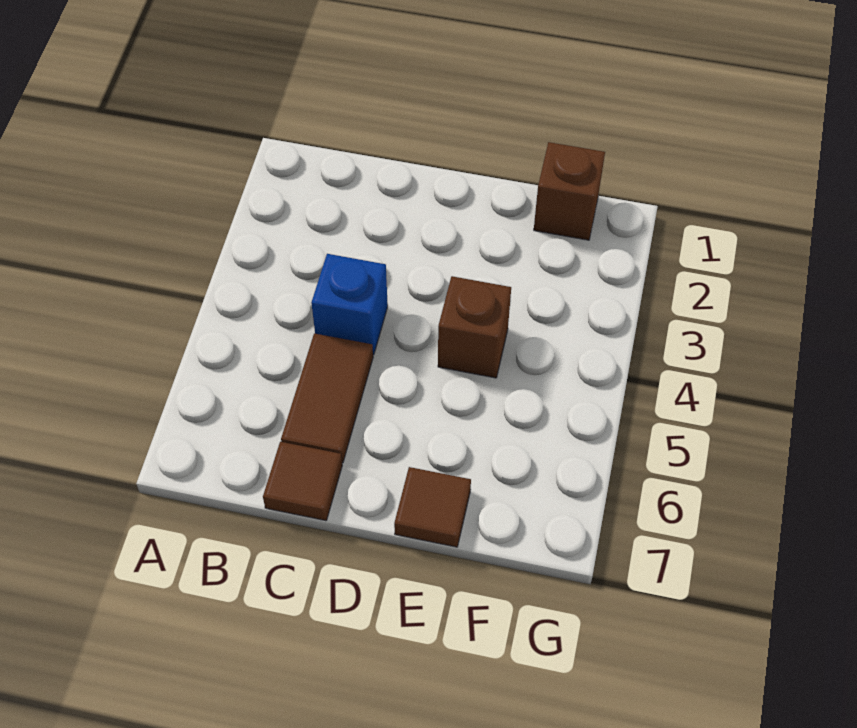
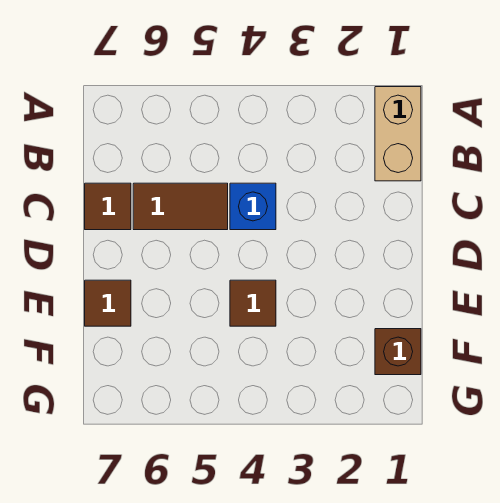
none -> tan brick A1:B1 level 1
brown brick E4 level 1 -> brown tile E4 level 1

